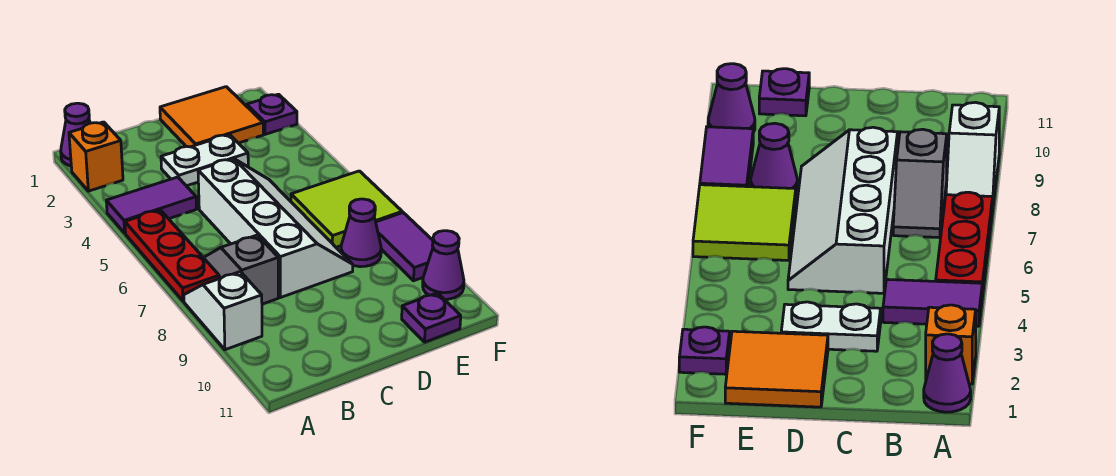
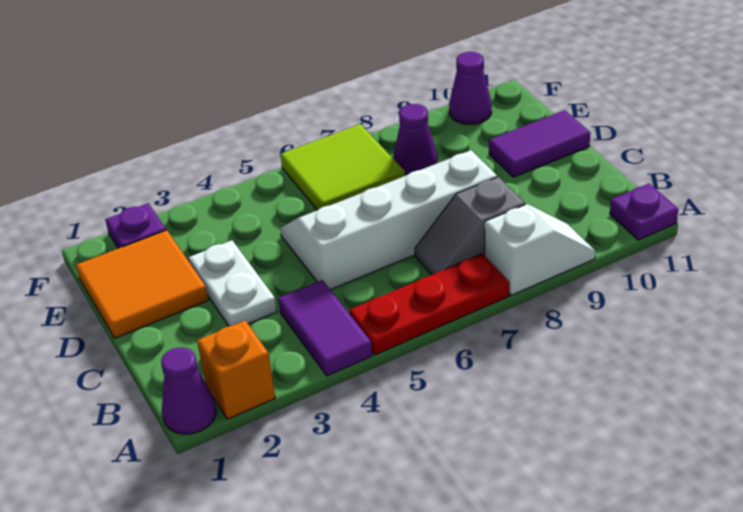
white slope A8:A9 level 1 top 9 -> white slope A8:A9 level 1 top 8
purple plate E11 level 1 -> purple plate A11 level 1
purple tile F8:F9 level 1 -> purple tile D10:D11 level 1

